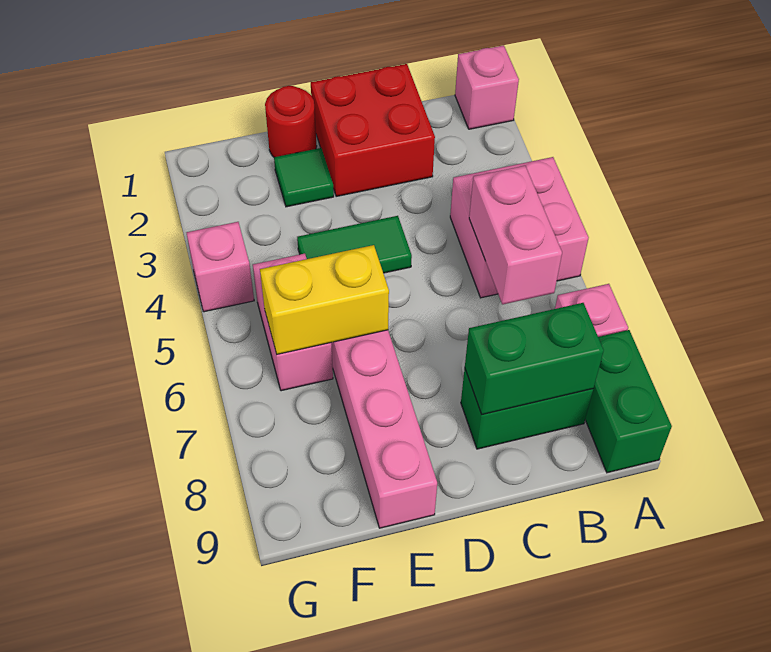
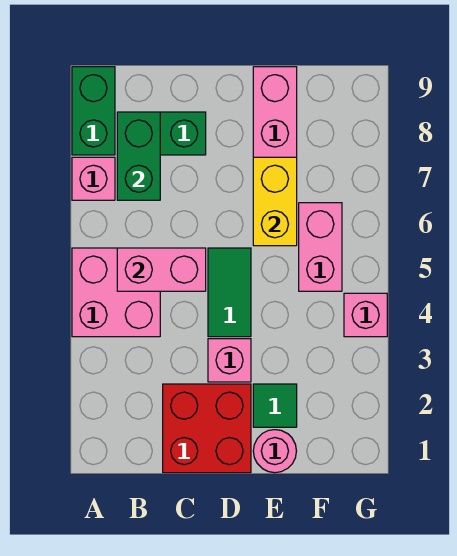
pink brick A1 level 1 -> pink brick D3 level 1
pink brick B5:B6 level 2 -> pink brick B5:C5 level 2
green brick B8:C8 level 2 -> green brick B7:B8 level 2
green tile D4:E4 level 1 -> green tile D4:D5 level 1
red round brick E1 level 1 -> pink round brick E1 level 1
yellow brick E6:F6 level 2 -> yellow brick E6:E7 level 2

